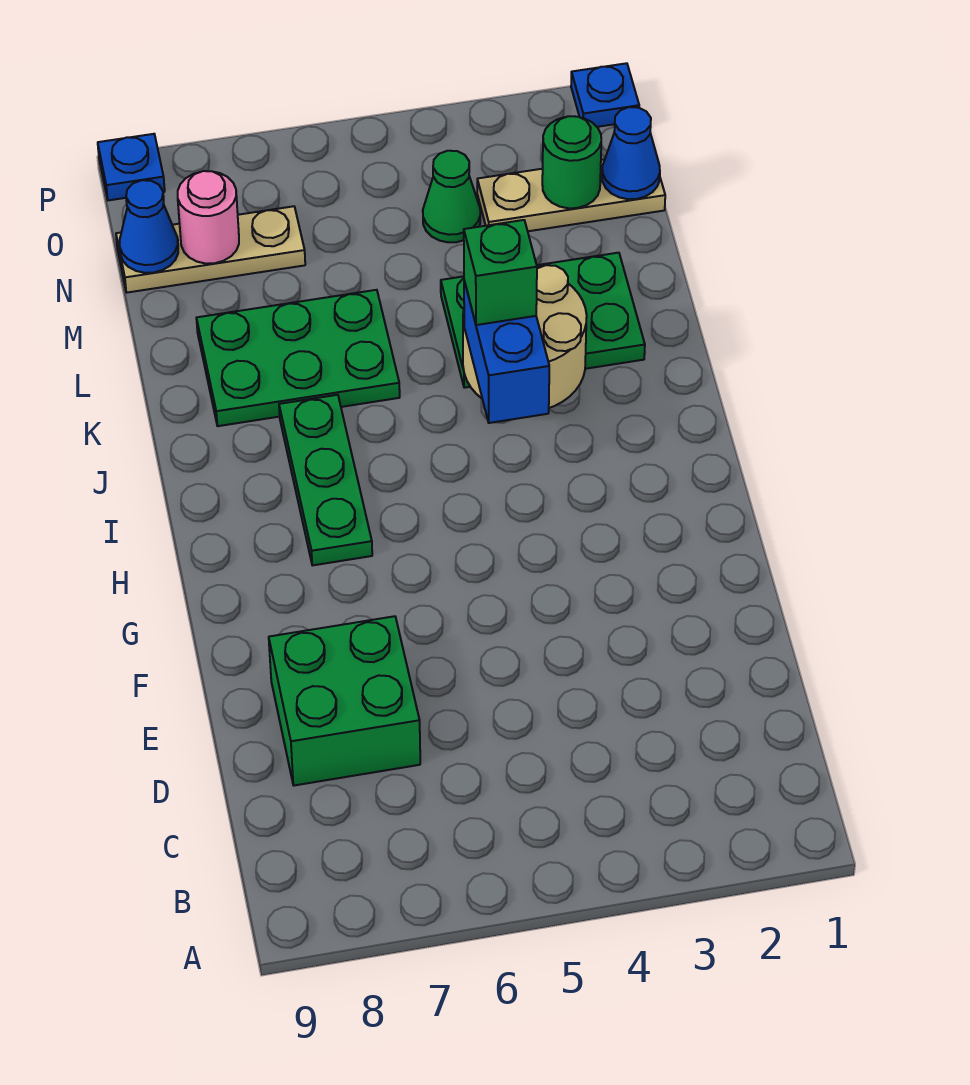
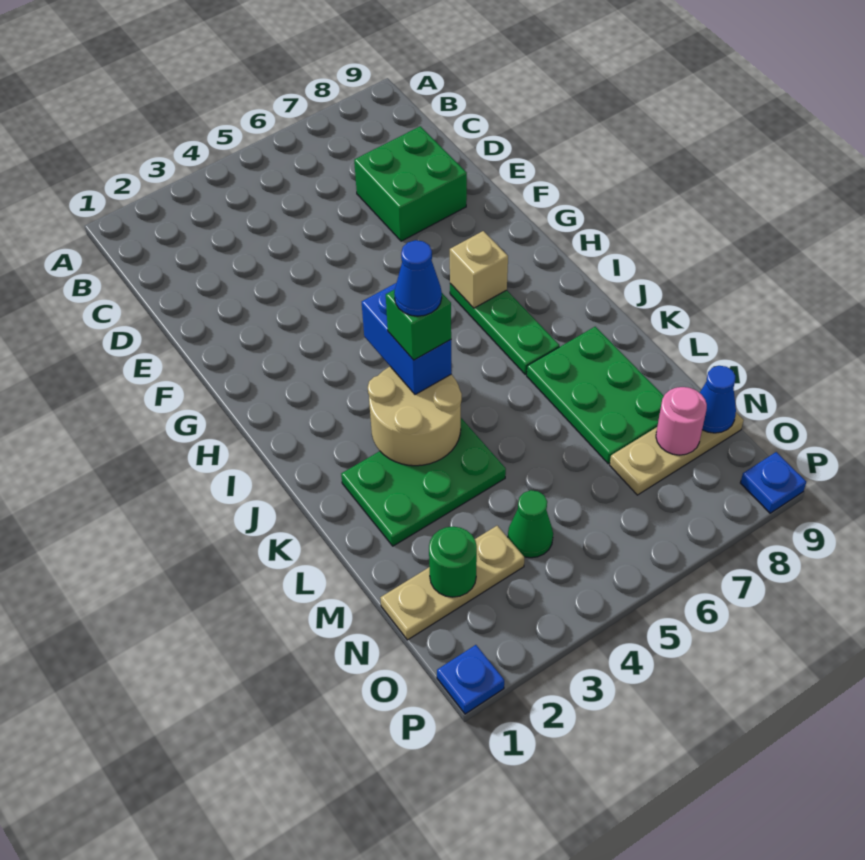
none -> tan brick H7 level 2
green plate K6:L8 level 1 -> green plate K7:M8 level 1
blue cone N1 level 2 -> blue cone J4 level 5

